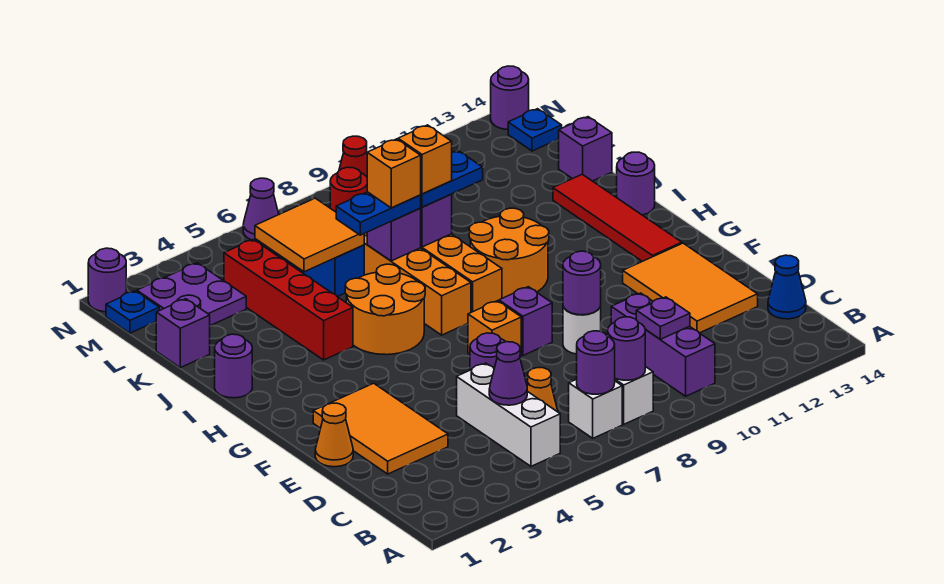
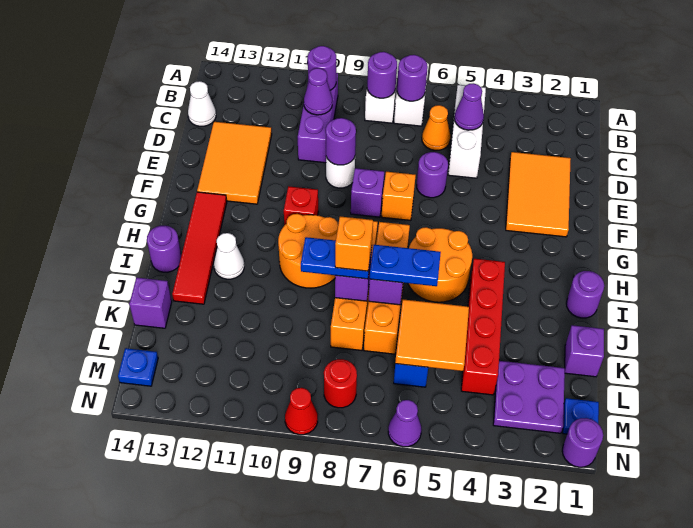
purple plate C10 level 2 -> purple cone C10 level 2
blue cone C14 level 1 -> white cone C14 level 1
orange cone E1 level 1 -> none
none -> red brick G10 level 1
none -> white cone I12 level 1
orange brick J7 level 4 -> none
purple round brick N14 level 1 -> purple round brick B10 level 2

